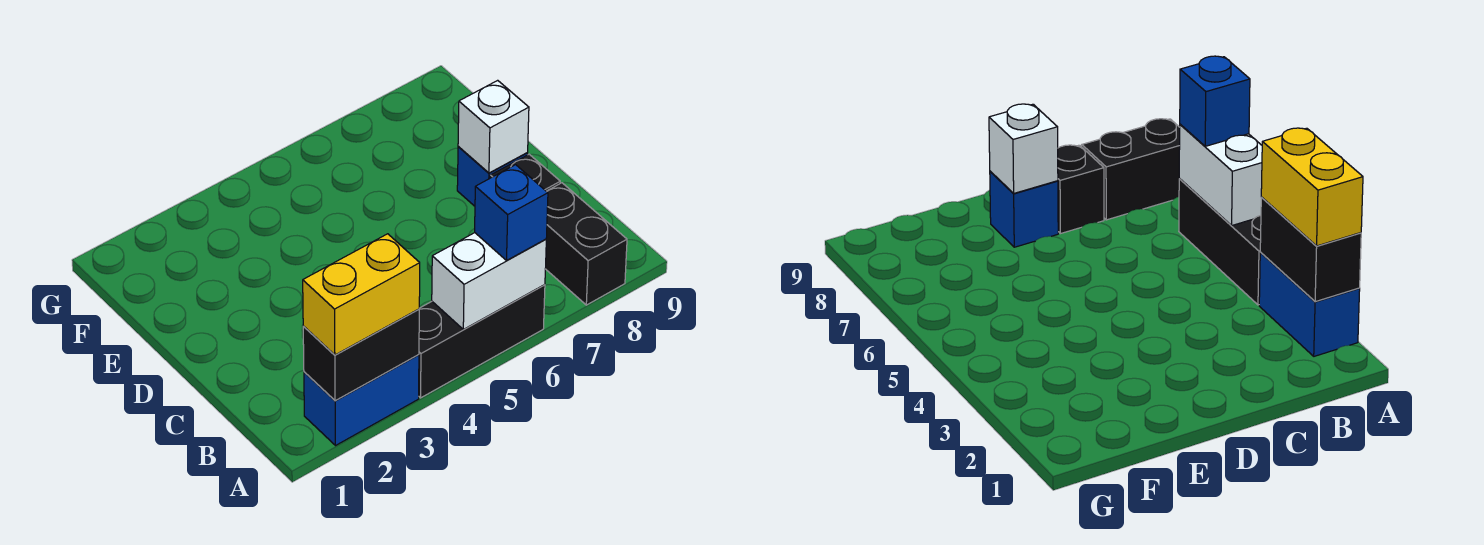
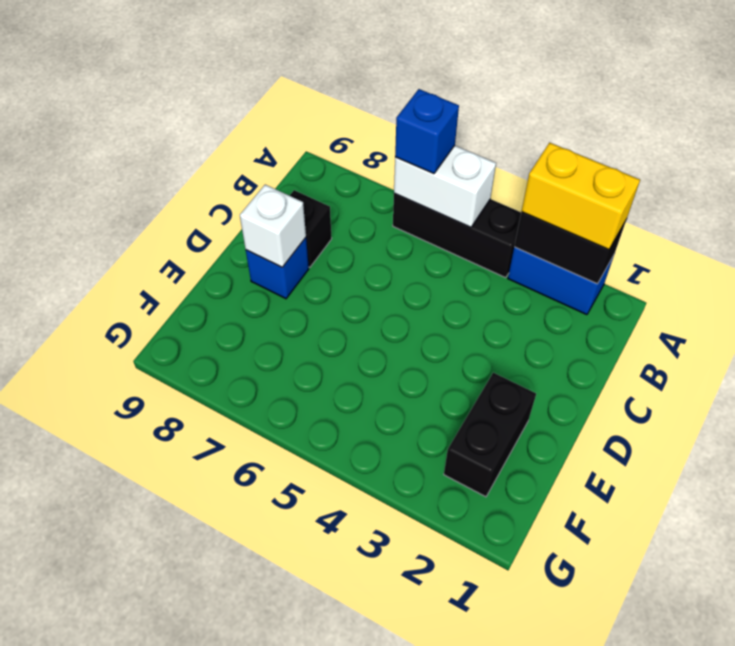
black brick A8:B8 level 1 -> black brick E2:F2 level 1

